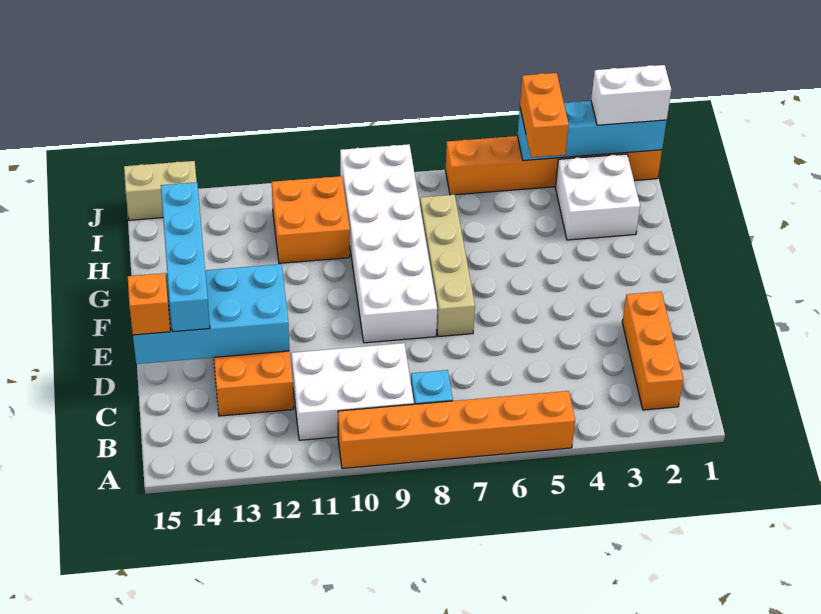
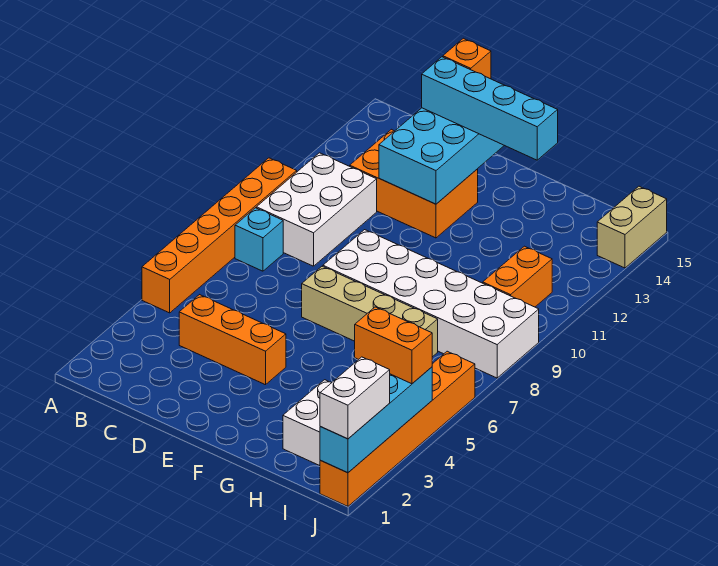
orange brick B2:D2 level 1 -> orange brick C4:E4 level 1
orange brick H10:I11 level 1 -> orange brick I10:I11 level 1

